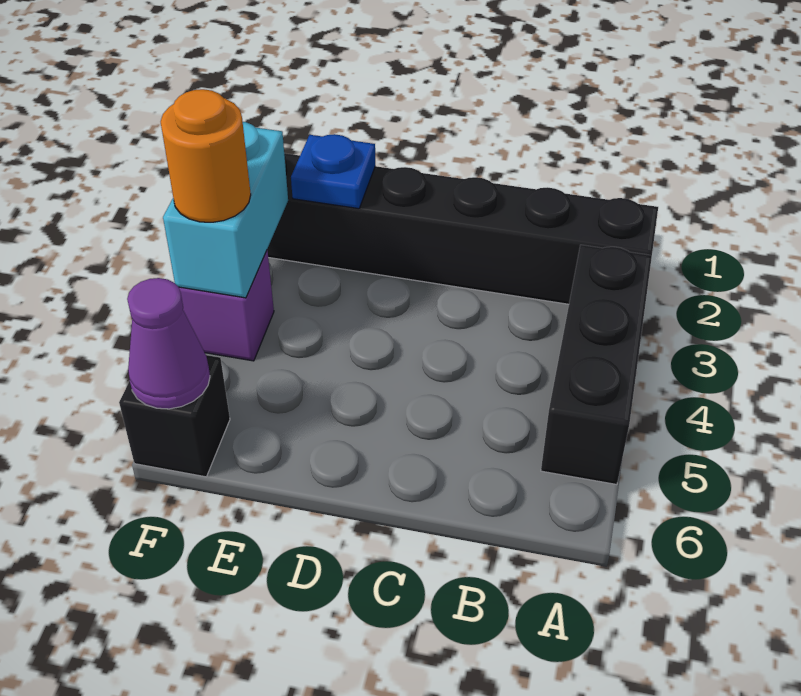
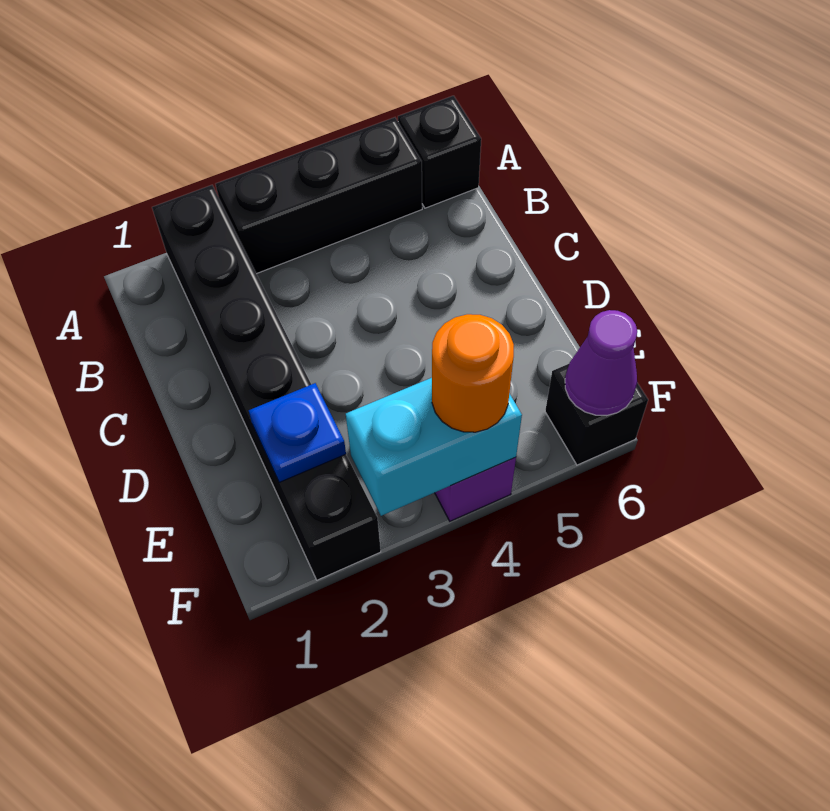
none -> black brick A6 level 1

